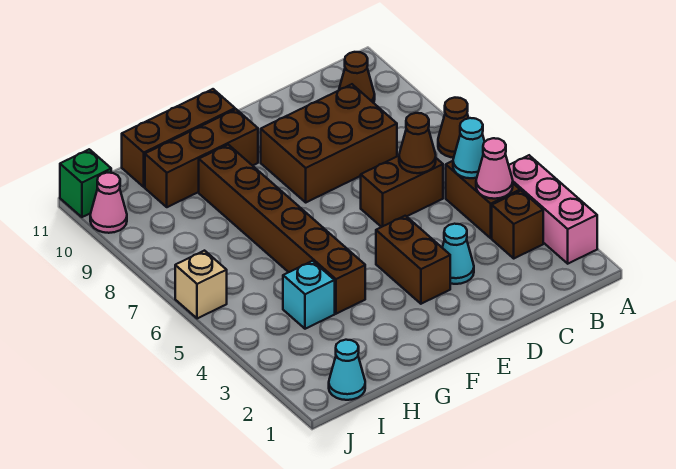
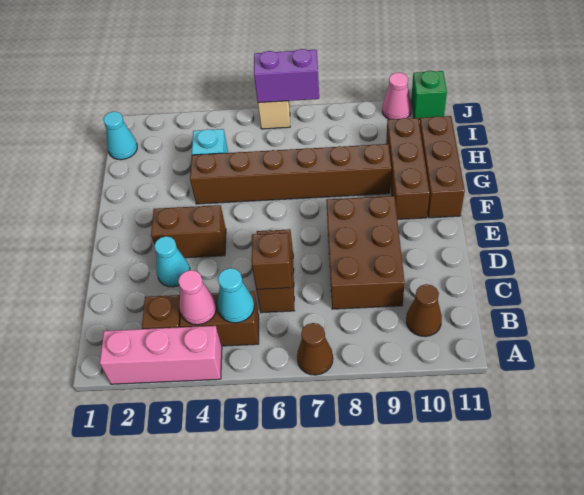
brown cone C6 level 2 -> brown brick C6 level 2
none -> purple brick J6:J7 level 2

